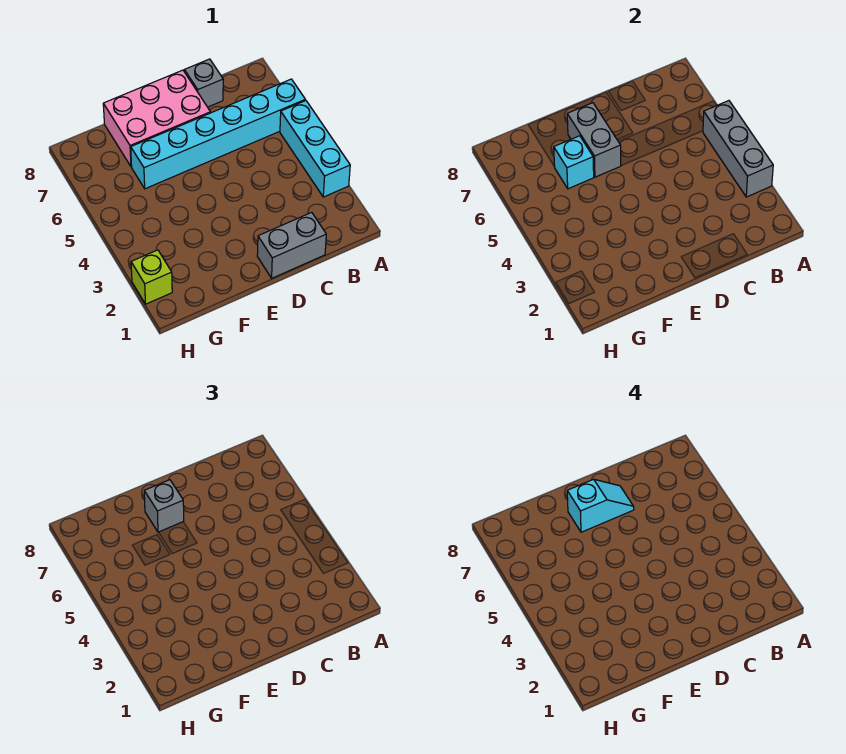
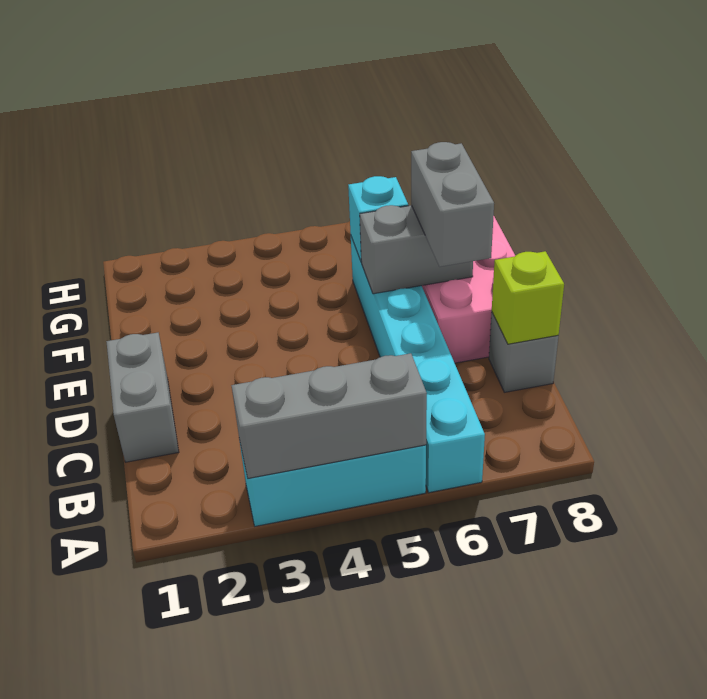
cyan slope D7:E7 level 4 top E -> none
grey brick E7 level 3 -> grey brick D7:E7 level 3
lime brick H2 level 1 -> lime brick C8 level 2

